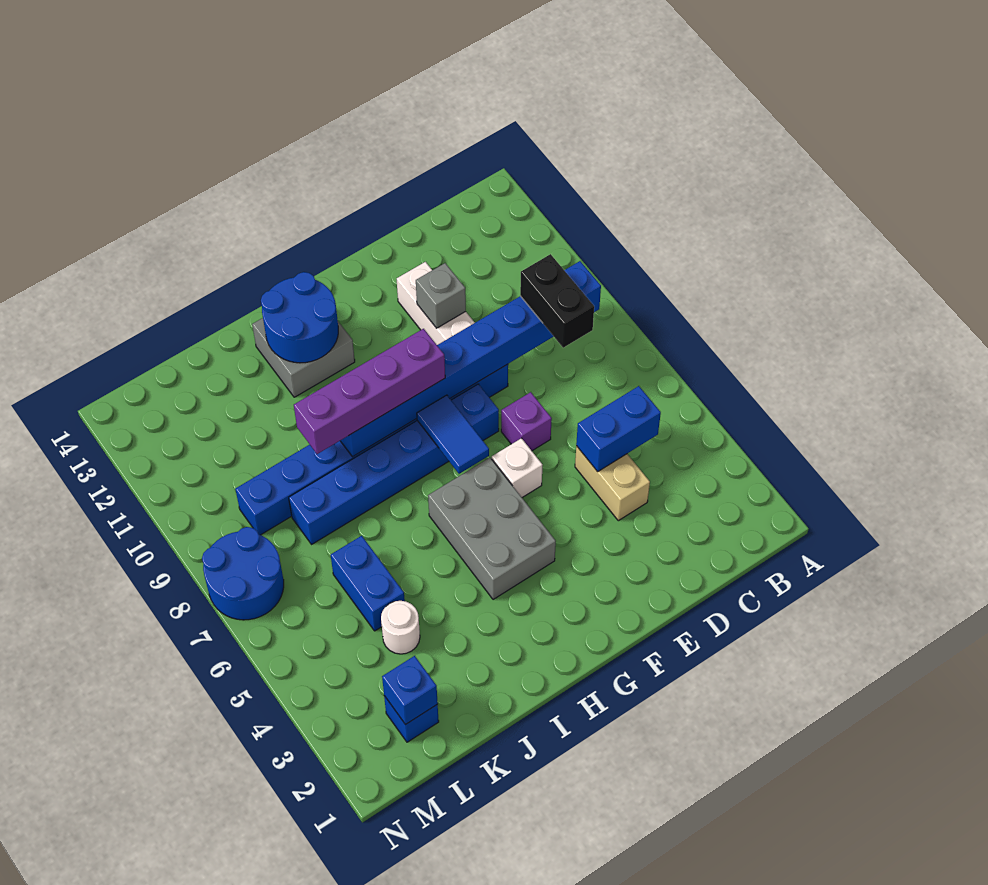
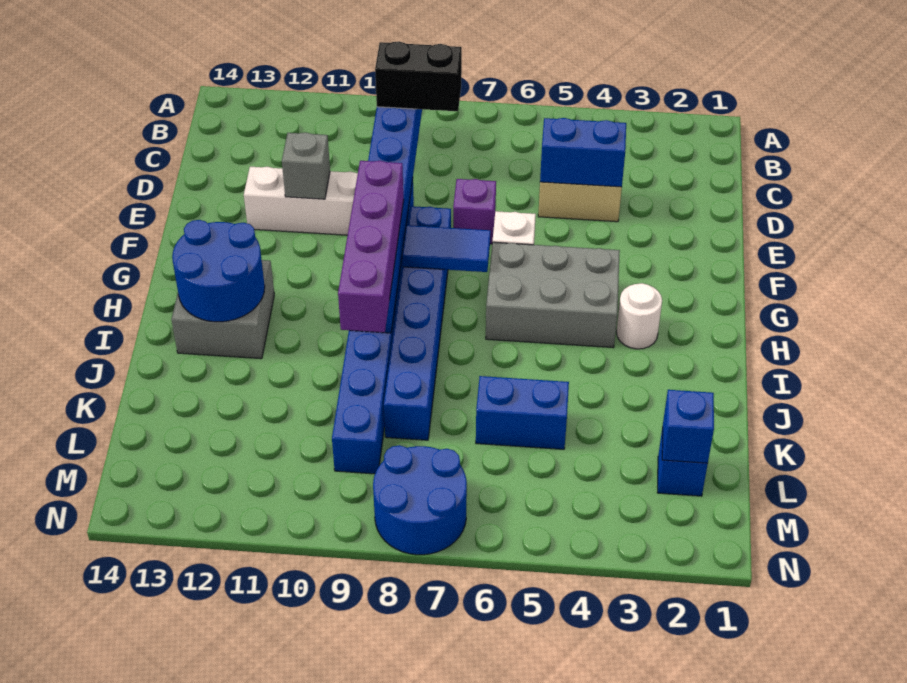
blue brick C5:D5 level 2 -> blue brick D4:D5 level 2
white round brick K4 level 1 -> white round brick H3 level 1

